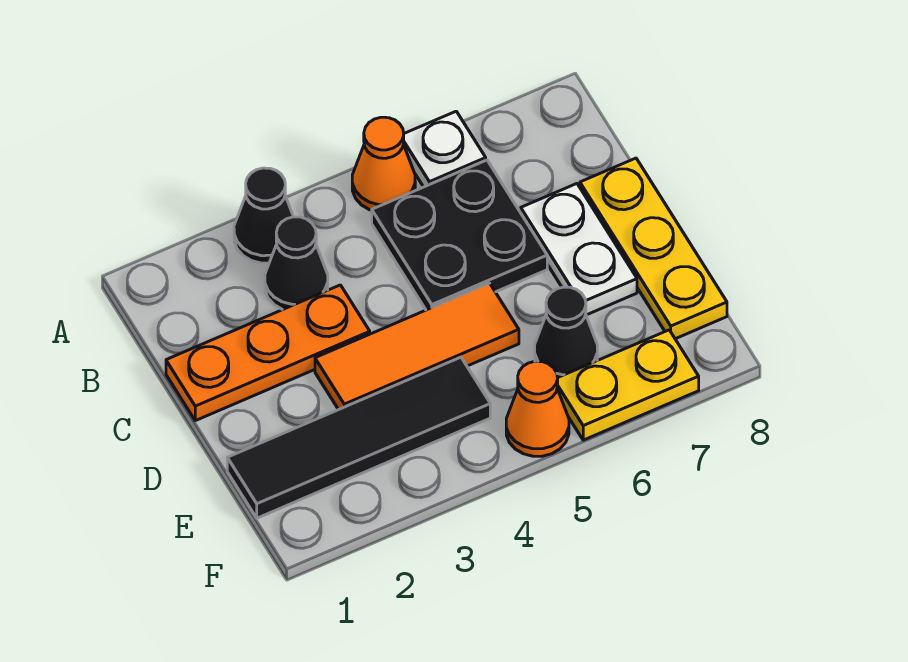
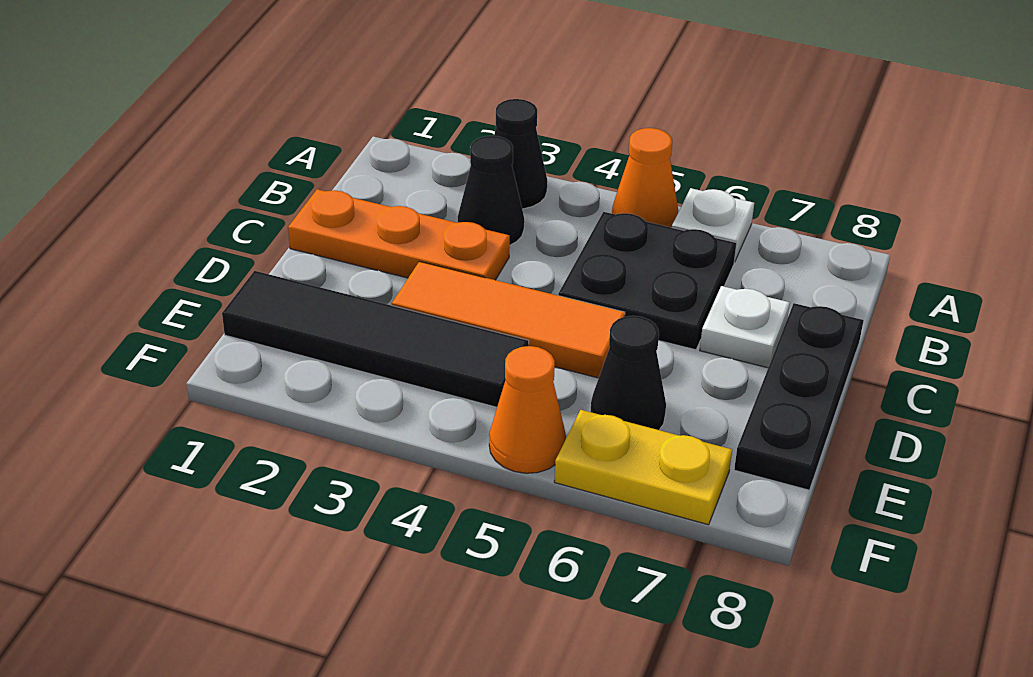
white plate C7:D7 level 1 -> white plate C7 level 1
yellow plate C8:E8 level 1 -> black plate C8:E8 level 1

